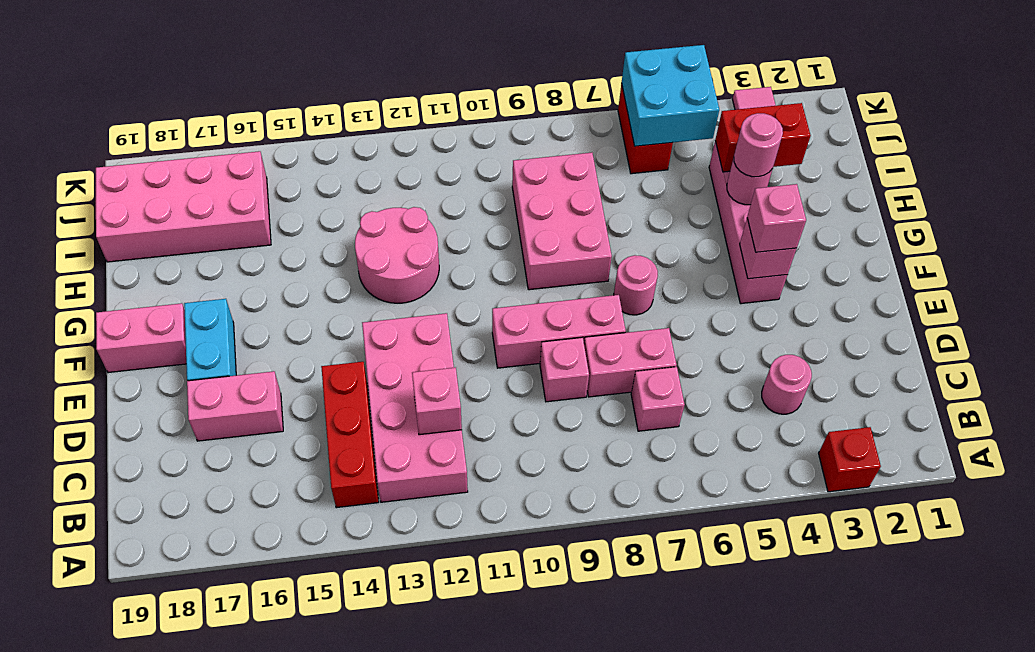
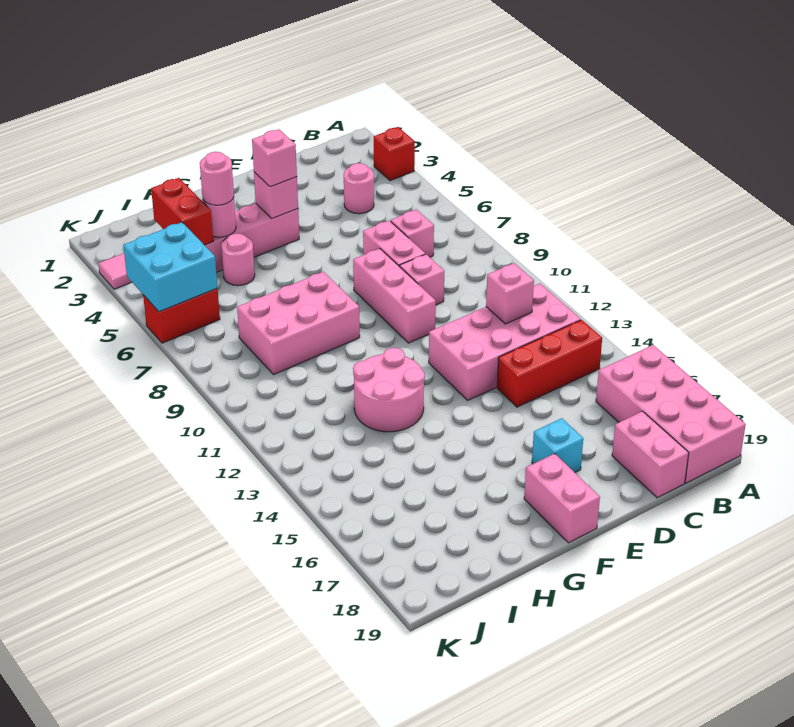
pink brick D16:D17 level 1 -> pink brick C18:C19 level 1
cyan brick E17:F17 level 1 -> cyan brick E17 level 1
pink round brick F7 level 1 -> pink round brick H5 level 1
pink brick I16:J19 level 1 -> pink brick A16:B19 level 1

